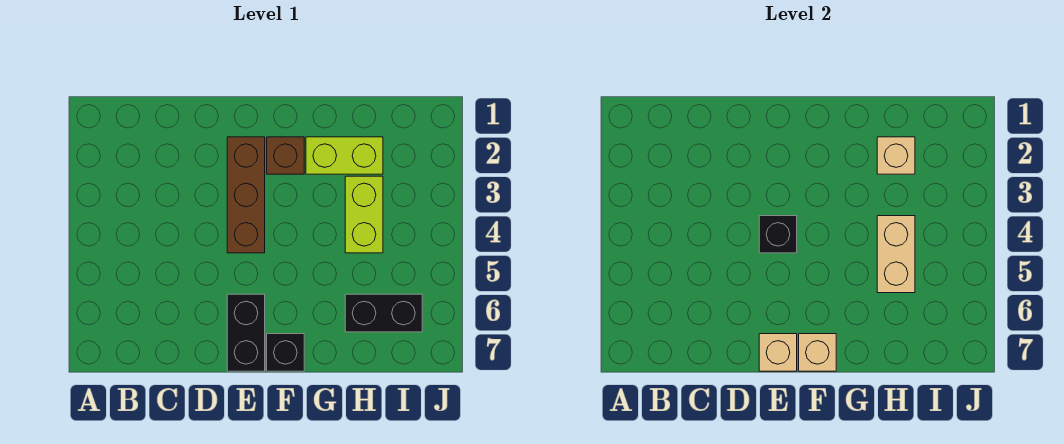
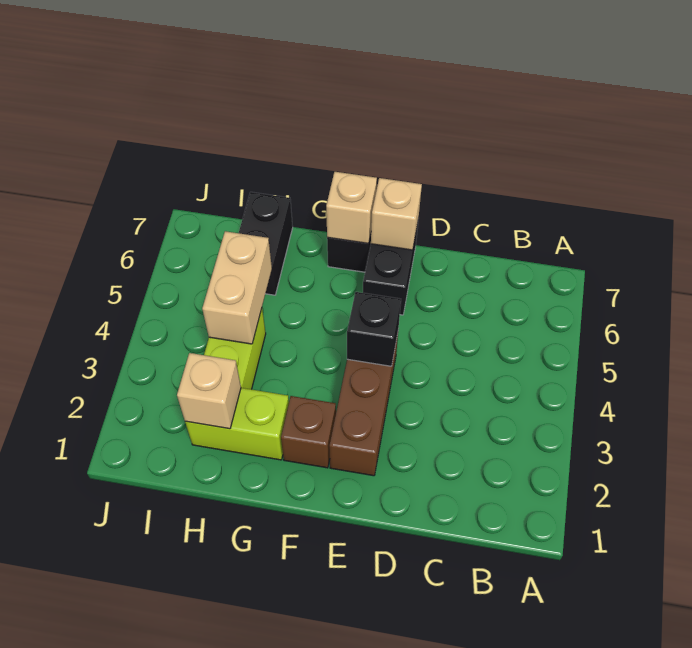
black brick H6:I6 level 1 -> black brick H6:H7 level 1

